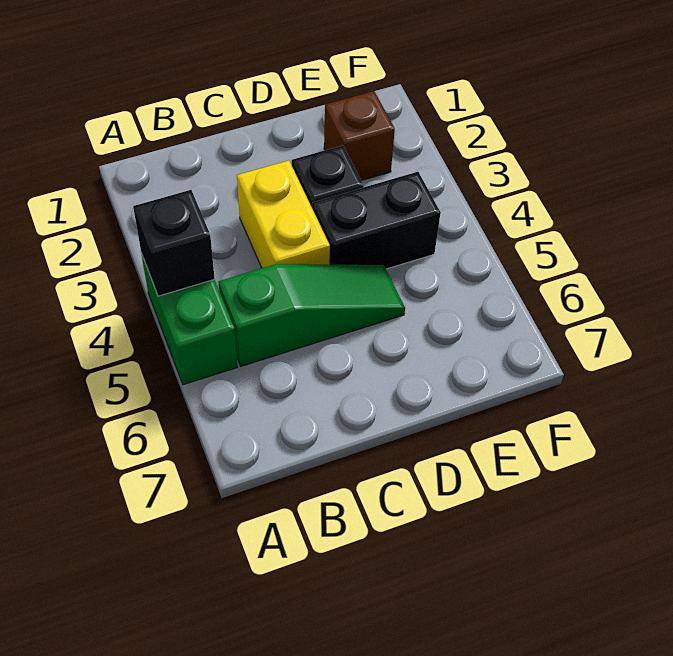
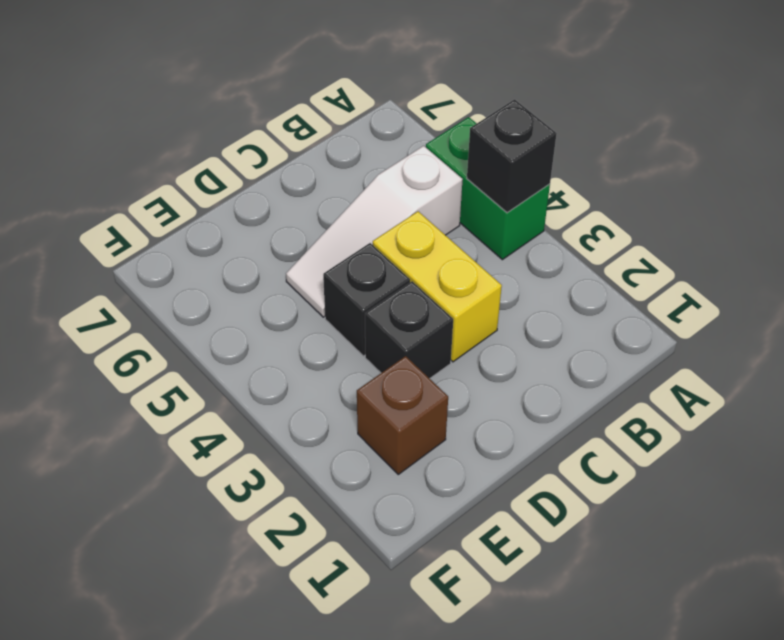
green slope B5:D5 level 1 top B -> white slope B5:D5 level 1 top B
black brick D4:E4 level 1 -> black brick D4 level 1

